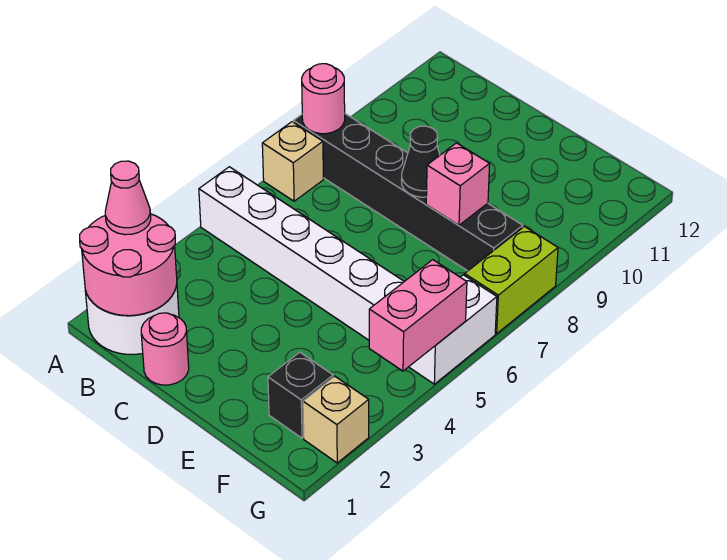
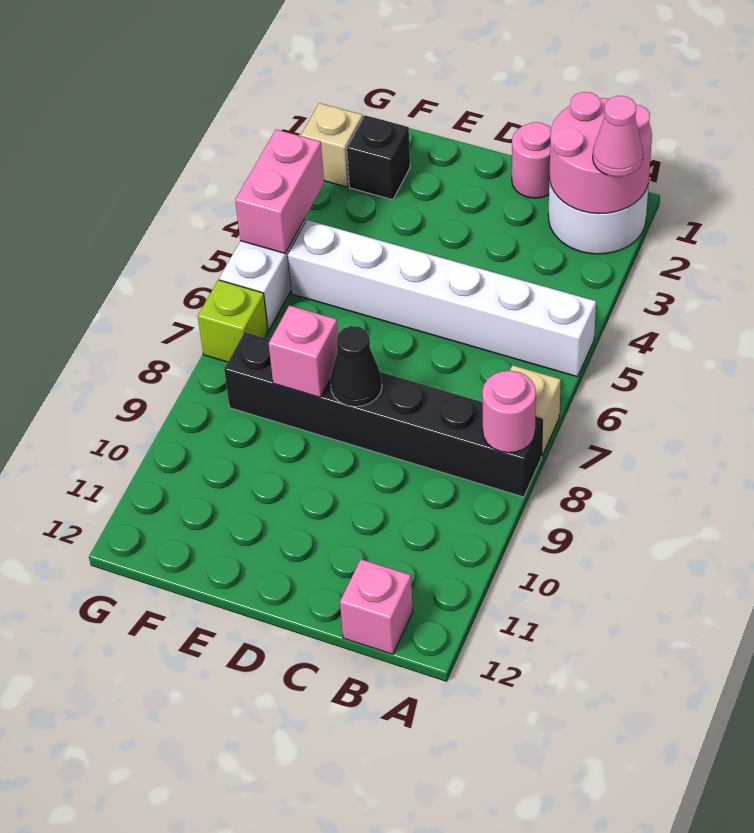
none -> pink brick B12 level 1
lime brick G7:G8 level 1 -> lime brick G7 level 1

